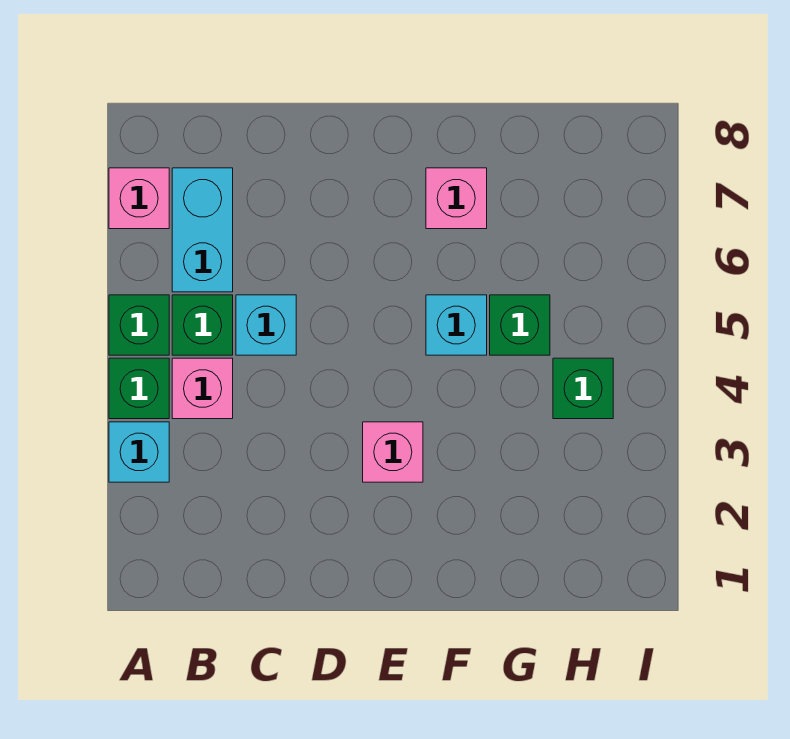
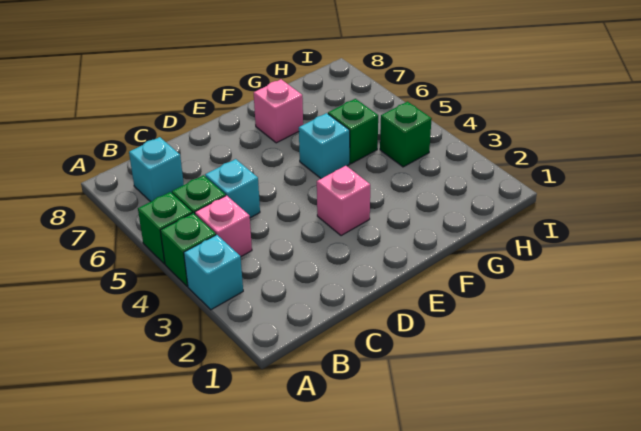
pink brick A7 level 1 -> none
cyan brick B6:B7 level 1 -> cyan brick B7 level 1

